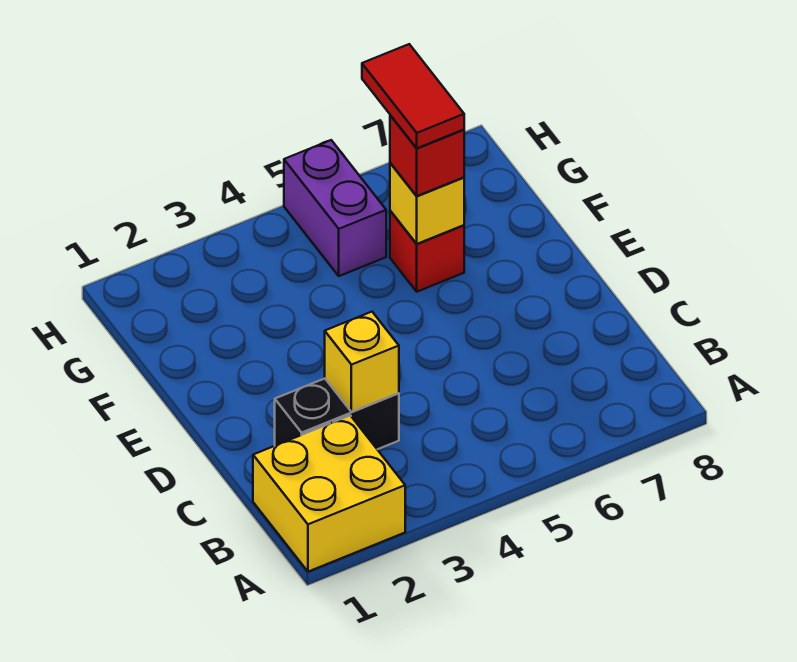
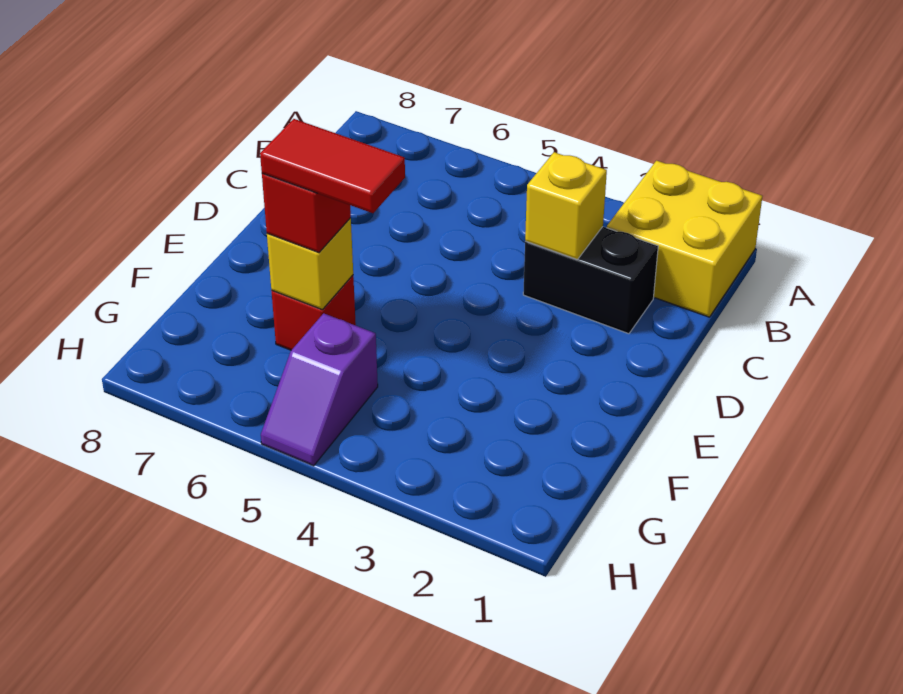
red tile F6:G6 level 4 -> red tile F5:F6 level 4
purple brick G5:H5 level 1 -> purple slope G5:H5 level 1 top G

